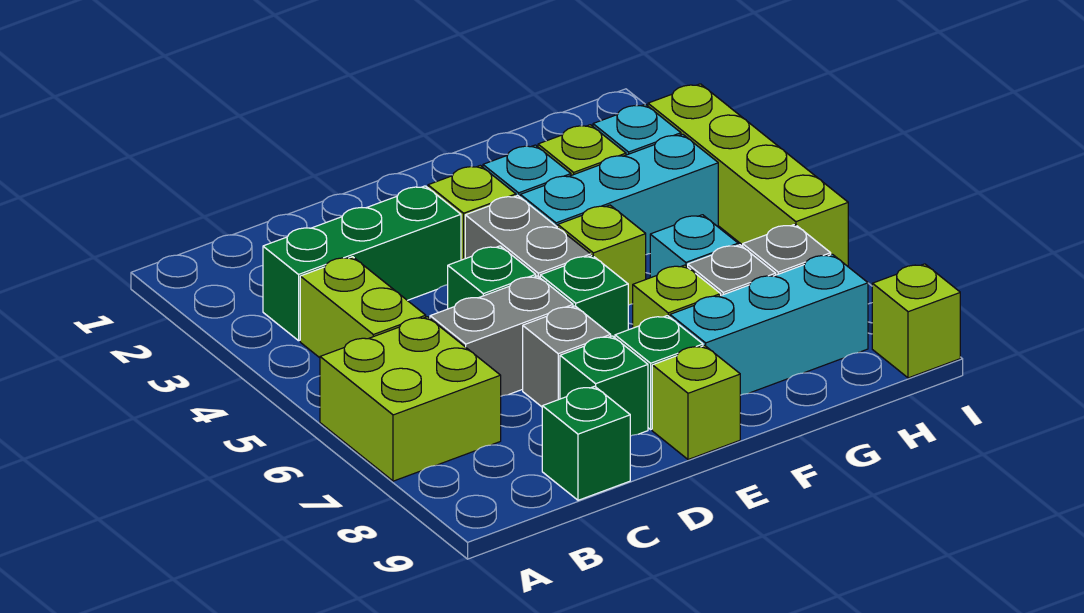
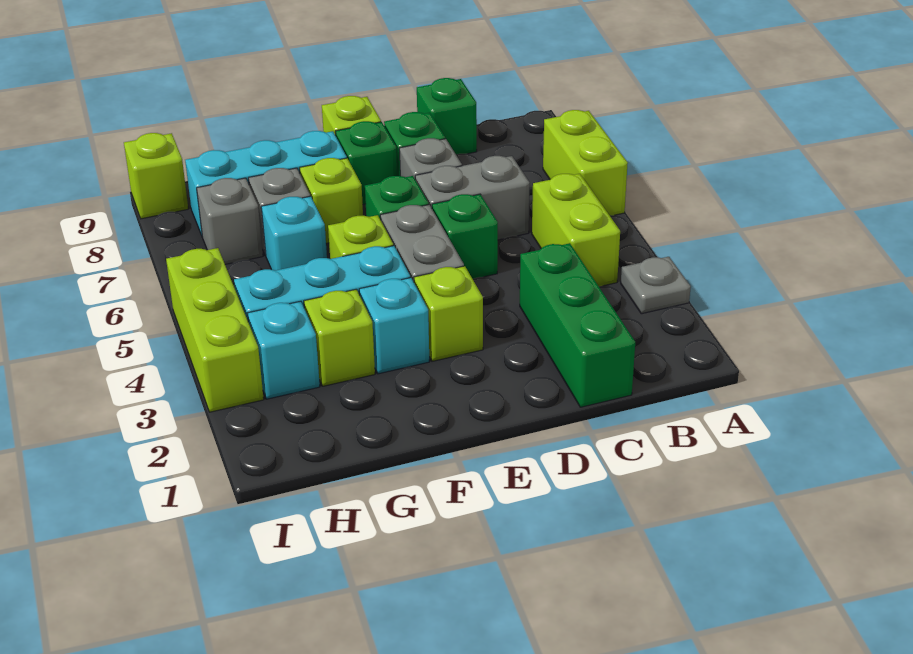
none -> grey plate A3 level 1
lime brick A6:B7 level 1 -> lime brick A6:A7 level 1
green brick B3:D3 level 1 -> green brick C1:C3 level 1
lime brick I3:I6 level 1 -> lime brick I3:I5 level 1

